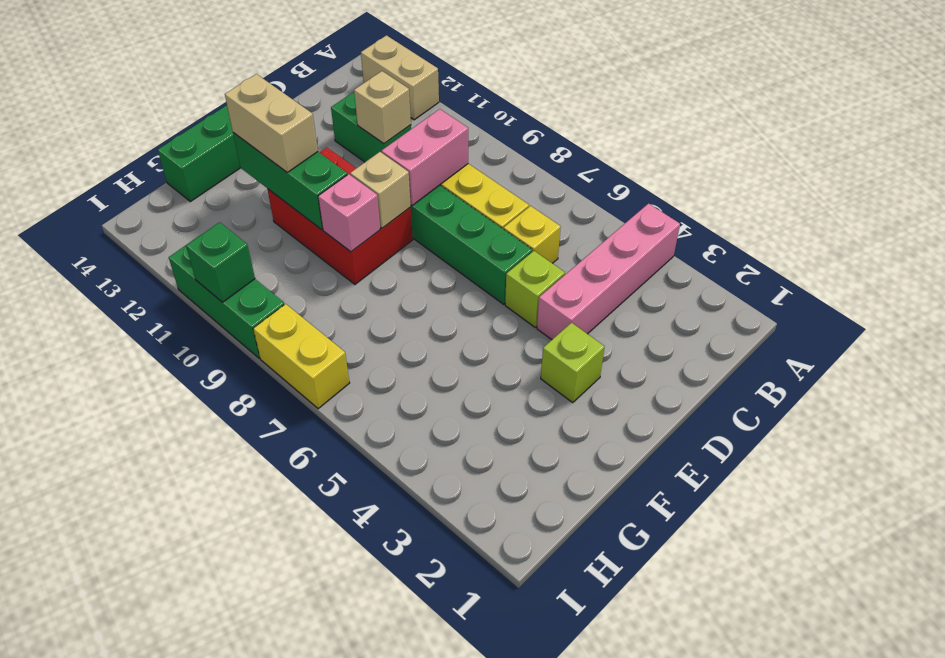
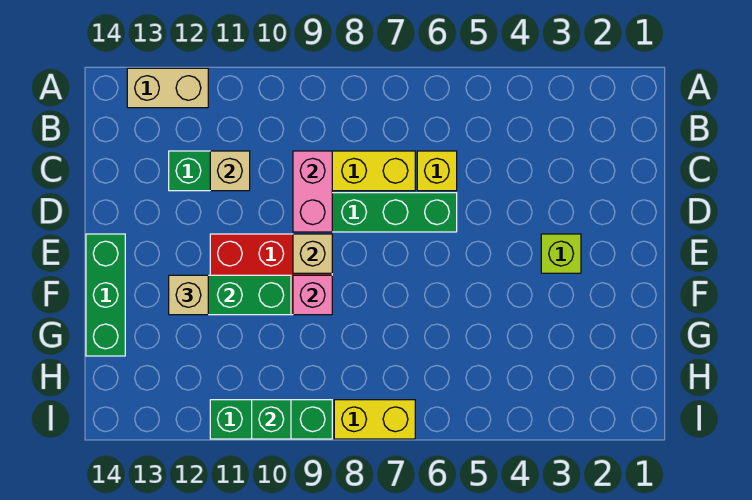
pink brick A4:D4 level 1 -> none
lime brick D5 level 1 -> none
tan brick F11:F12 level 3 -> tan brick F12 level 3

